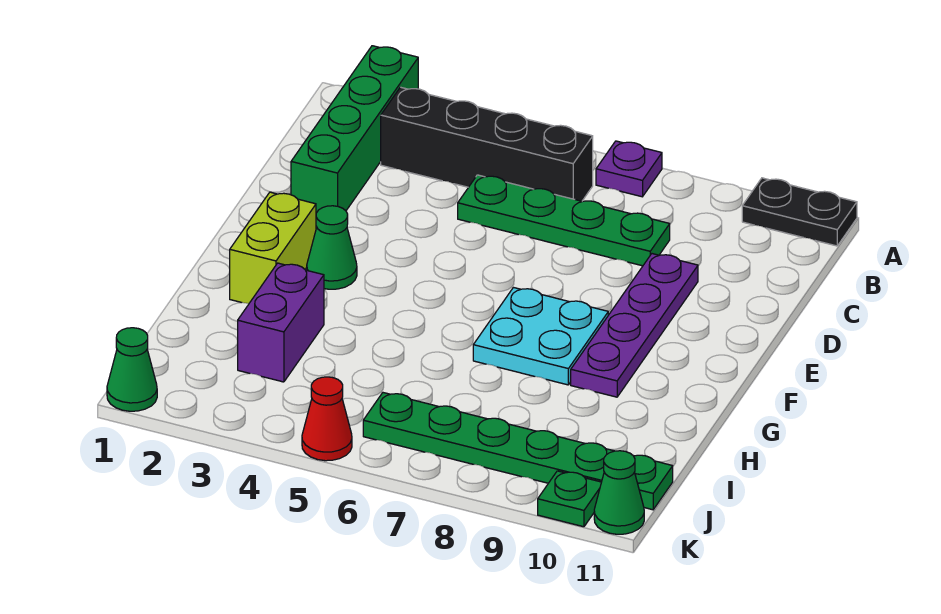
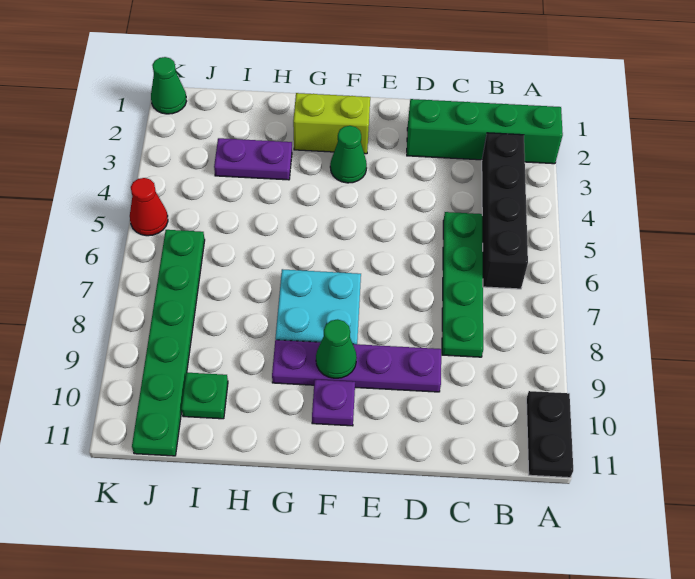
purple plate A7 level 1 -> purple plate F10 level 1
purple brick H3:I3 level 1 -> purple plate H3:I3 level 1
green plate K10 level 1 -> green plate I10 level 1
green cone K11 level 1 -> green cone F9 level 2

